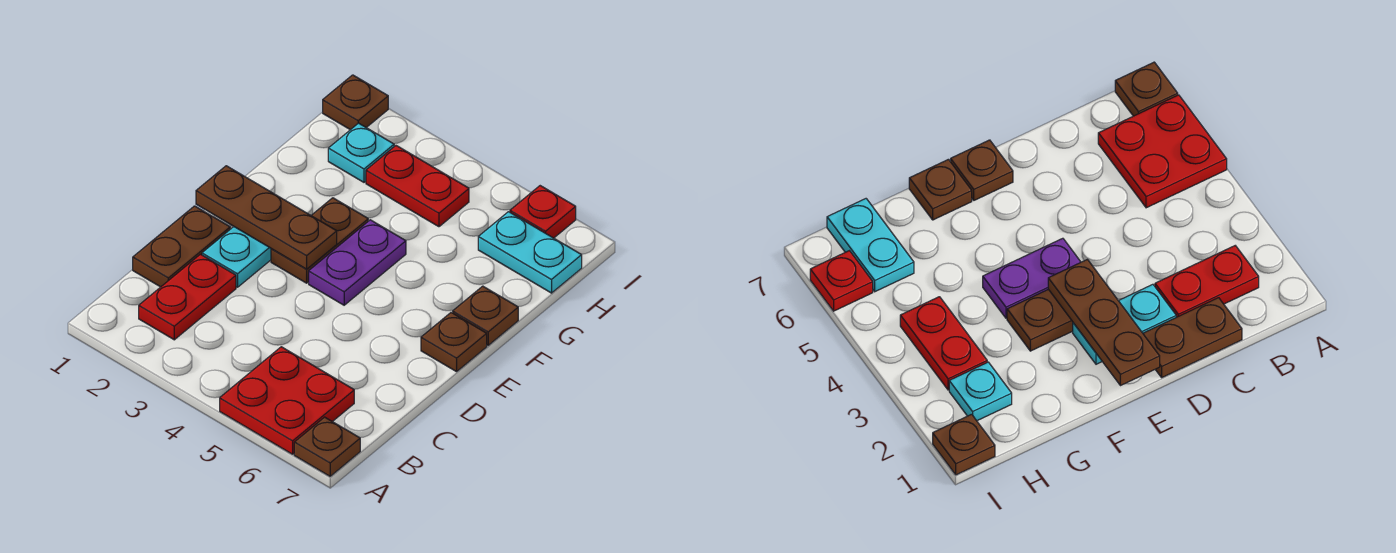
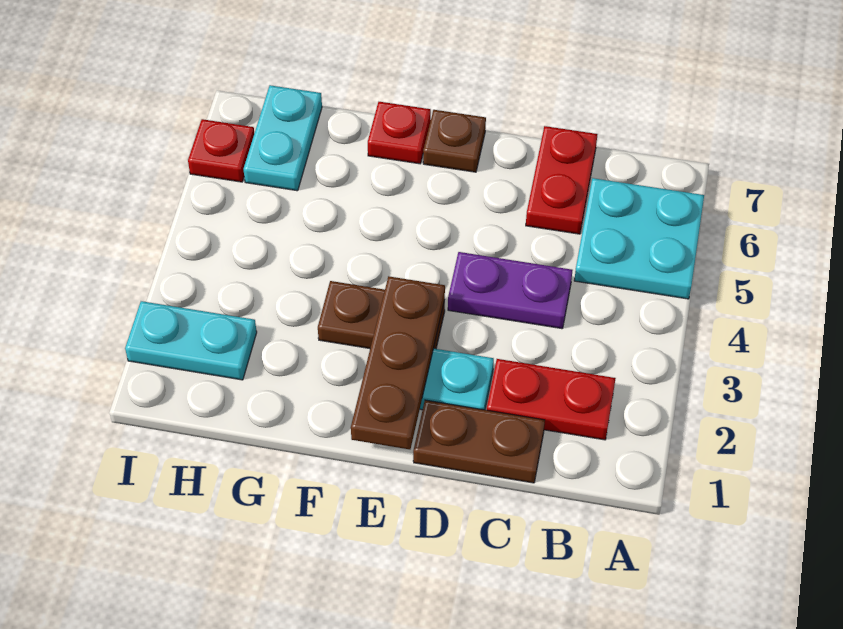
red plate A5:B6 level 1 -> cyan plate A5:B6 level 1
brown plate A7 level 1 -> none
purple plate E4:F4 level 1 -> purple plate C4:D4 level 1
brown plate F7 level 1 -> red plate F7 level 1
cyan plate H2 level 1 -> cyan plate H2:I2 level 1
red plate H3:H4 level 1 -> red plate C6:C7 level 1
brown plate I1 level 1 -> none

